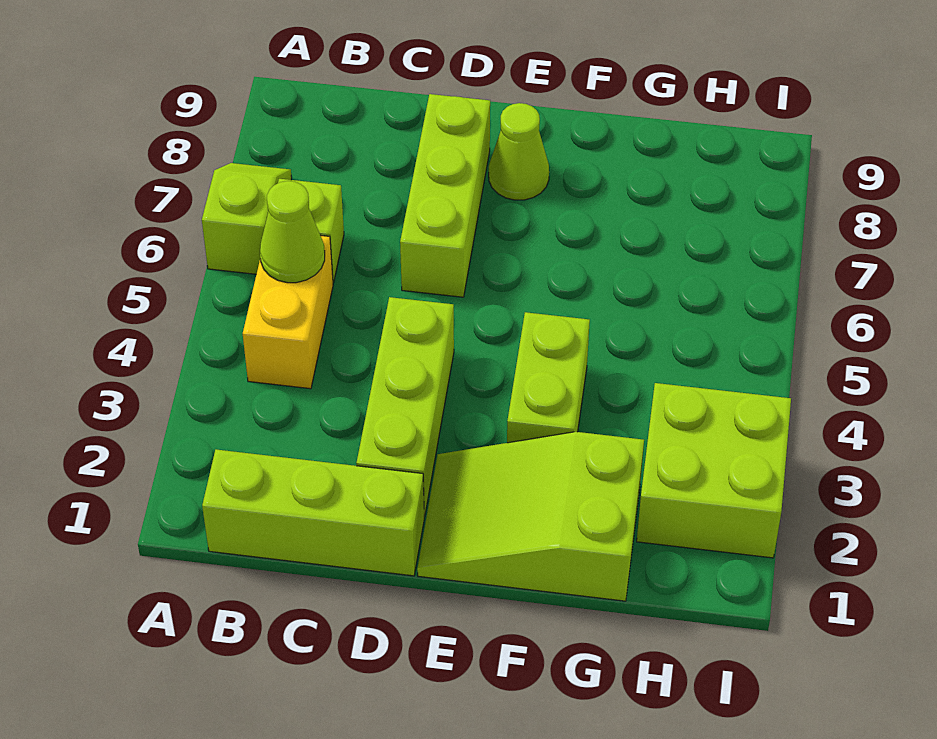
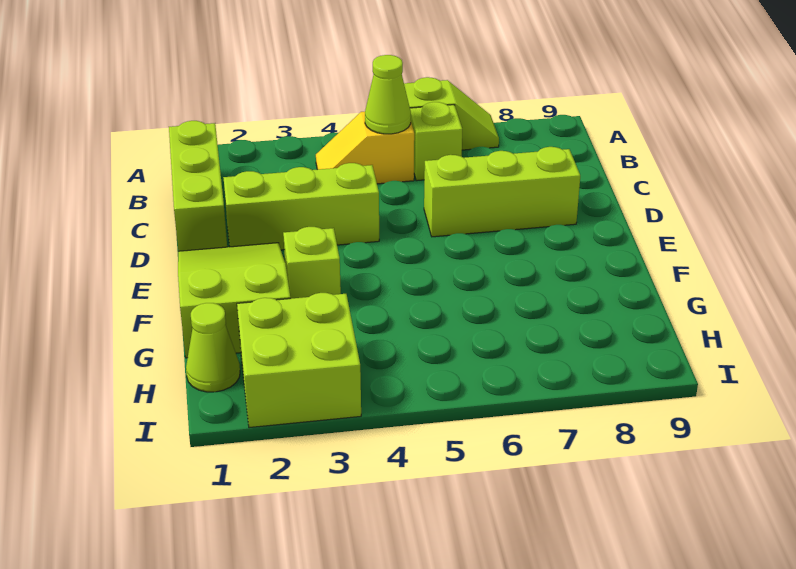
yellow brick B4:B5 level 1 -> yellow slope B4:B5 level 1 top 5
lime cone E8 level 1 -> lime cone H1 level 1
lime brick F3:F4 level 1 -> lime brick F3 level 1

